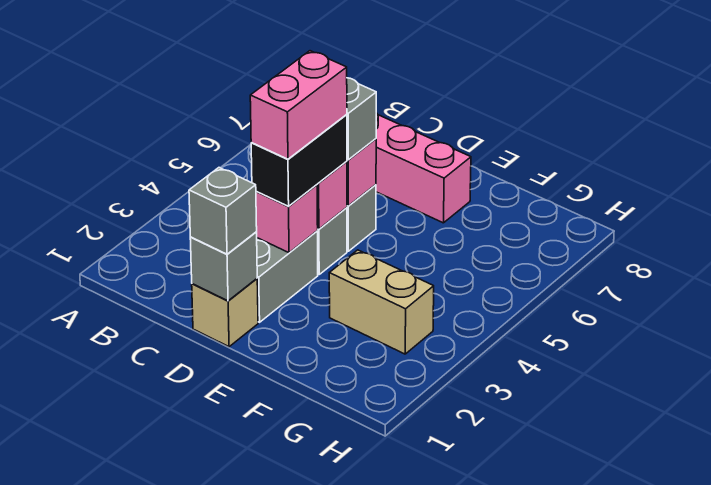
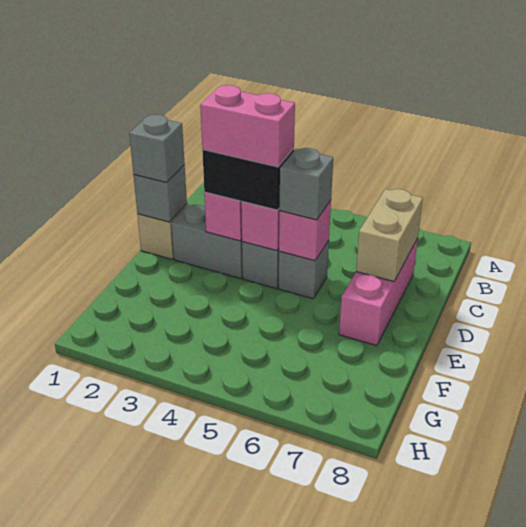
tan brick F3:G3 level 1 -> tan brick C7:D7 level 2

